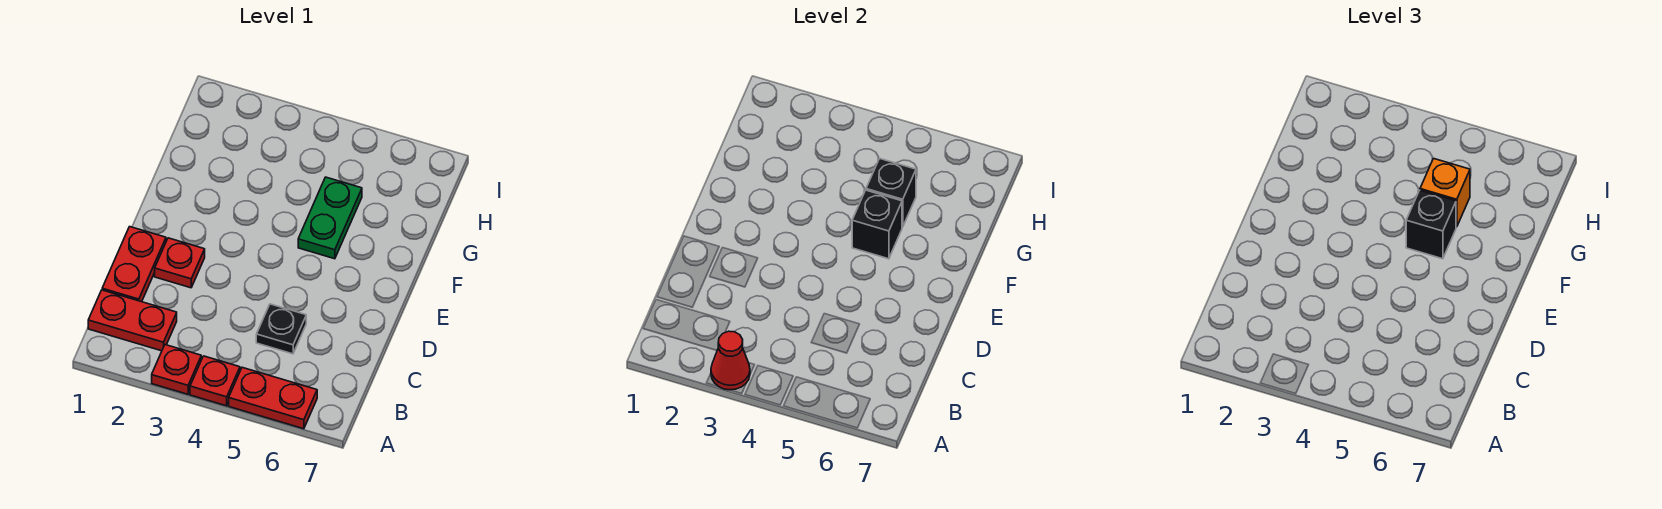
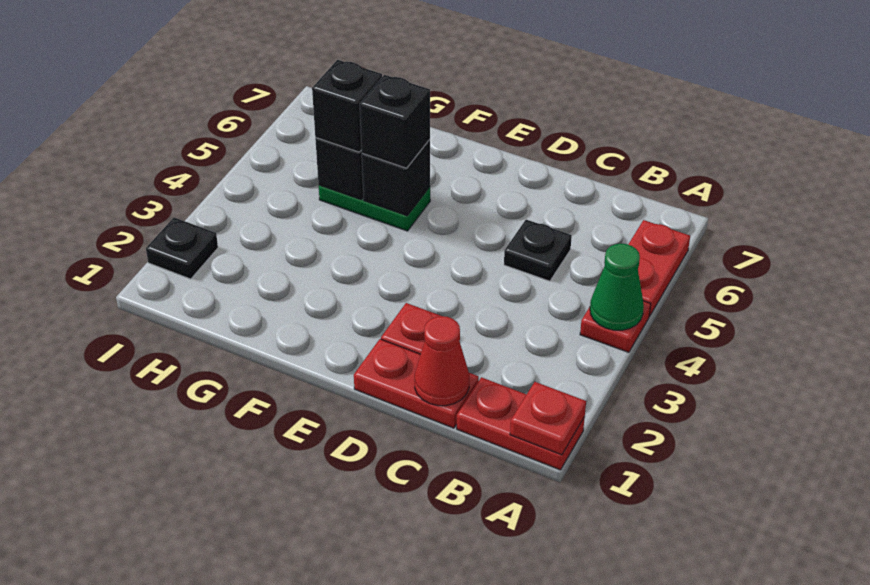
red plate A3 level 1 -> red plate A1 level 2
red cone A3 level 2 -> red cone C1 level 2
none -> green cone A4 level 2
red plate B1:B2 level 1 -> red plate A1:B1 level 1
orange brick G5 level 3 -> black brick G5 level 3
none -> black plate I2 level 1

